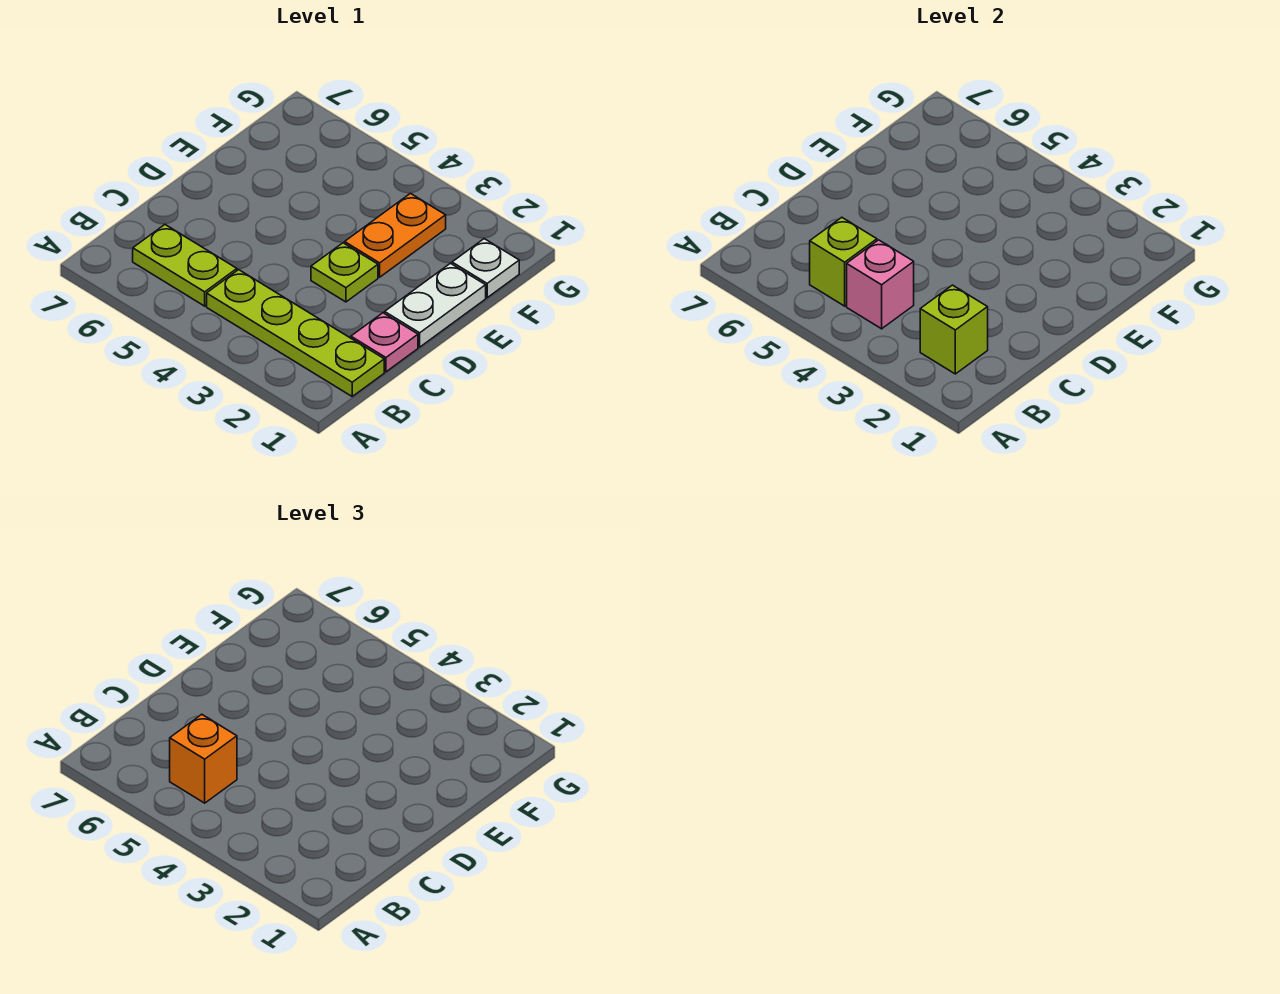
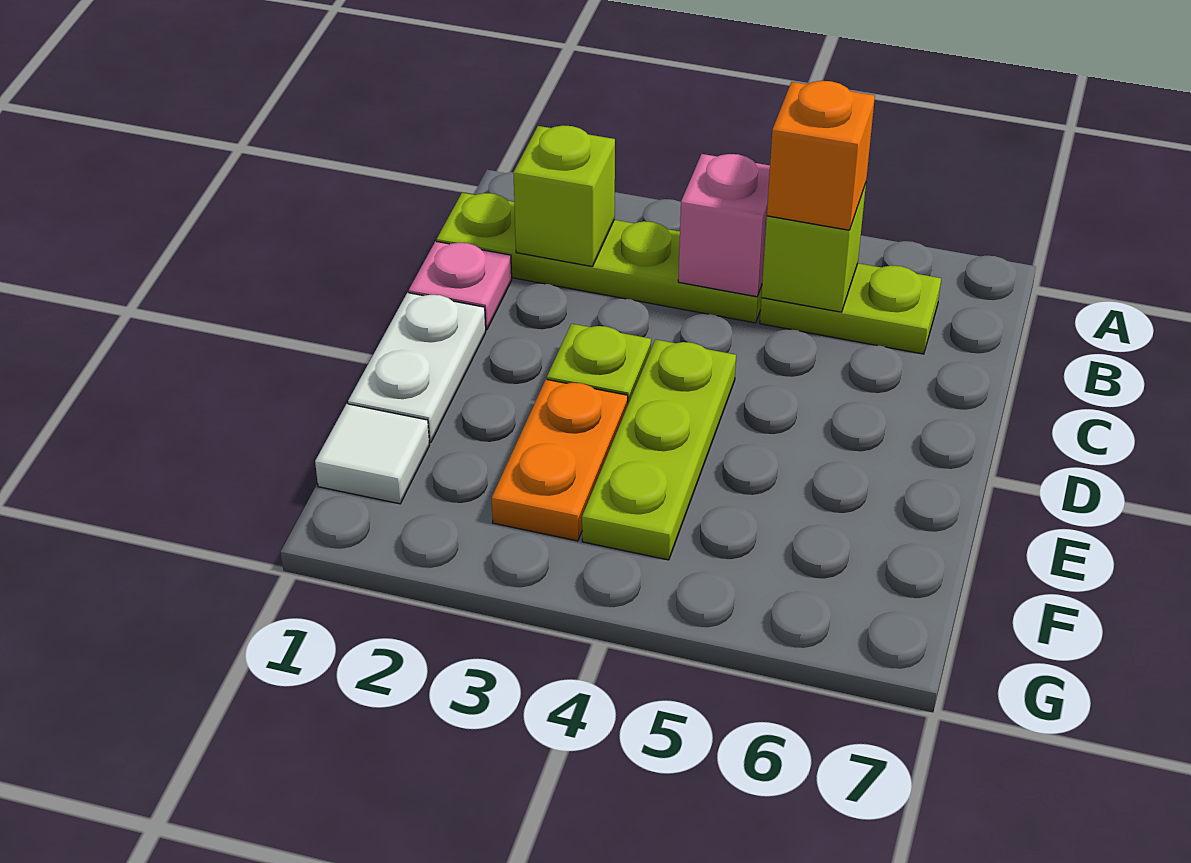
none -> lime plate D4:F4 level 1
white plate F1 level 1 -> white tile F1 level 1

